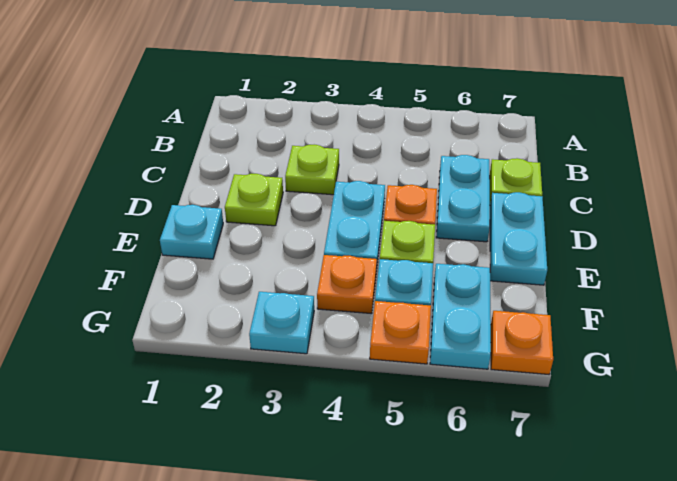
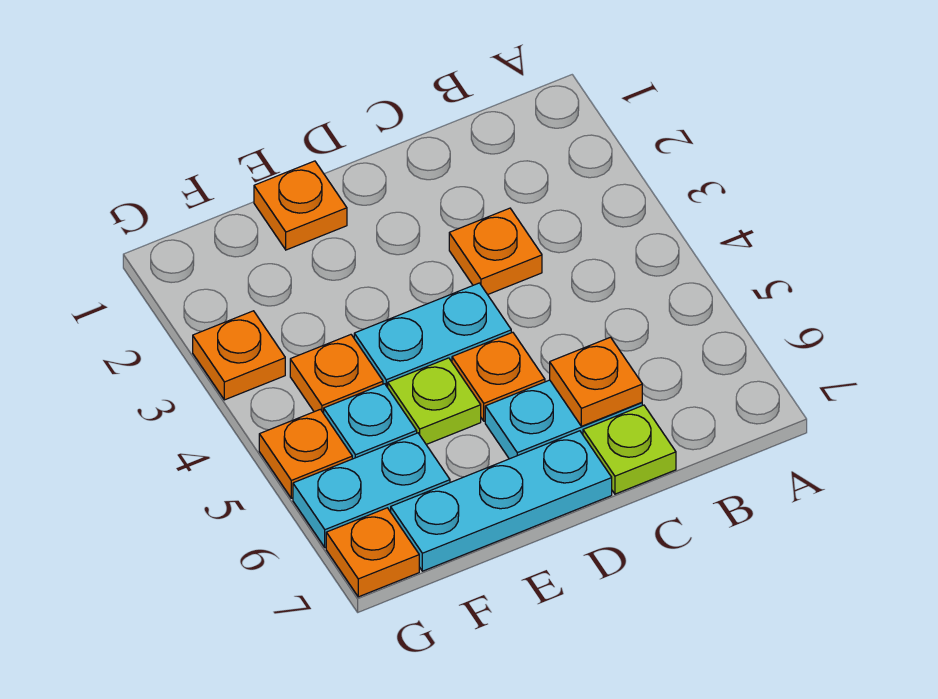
lime plate C3 level 1 -> orange plate C3 level 1
none -> orange plate C6 level 2
lime plate D2 level 1 -> none
cyan plate D7:E7 level 1 -> cyan plate D7:F7 level 1
cyan plate E1 level 1 -> orange plate E1 level 1
cyan plate G3 level 1 -> orange plate G3 level 1

